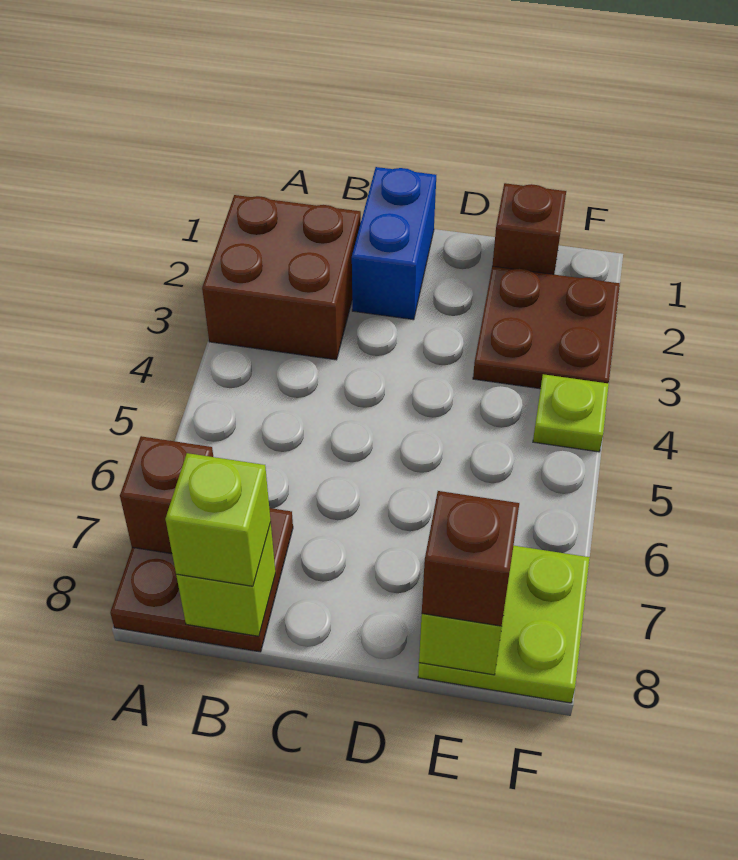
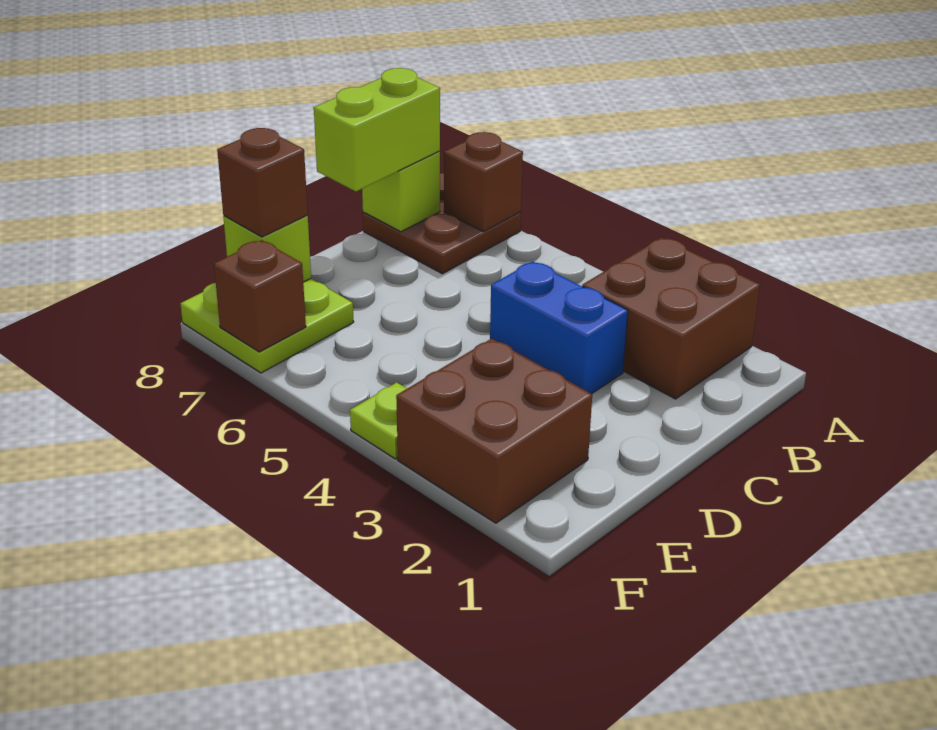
lime brick B8 level 3 -> lime brick B8:C8 level 3
blue brick C1:C2 level 1 -> blue brick C3:C4 level 1
brown brick E1 level 1 -> brown brick F7 level 2
brown plate E2:F3 level 1 -> brown brick E2:F3 level 1

